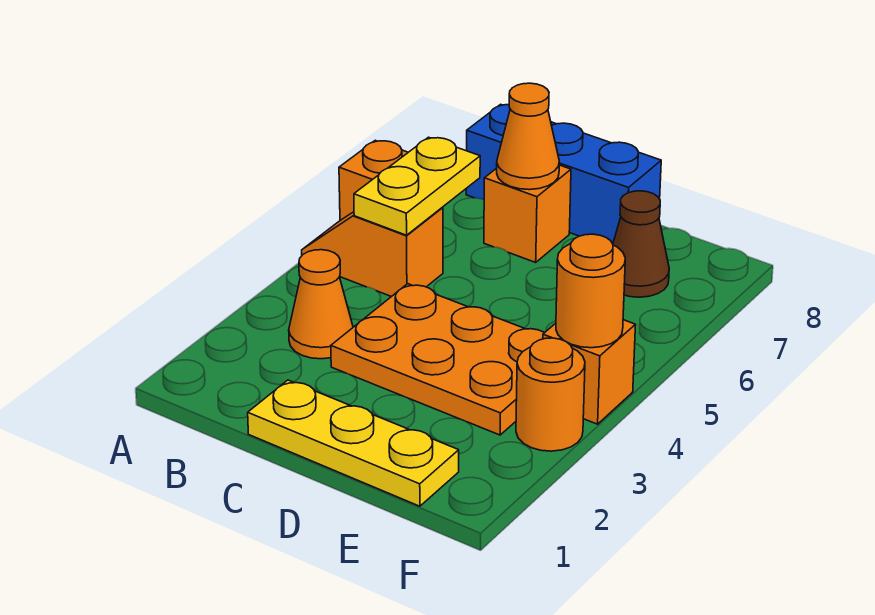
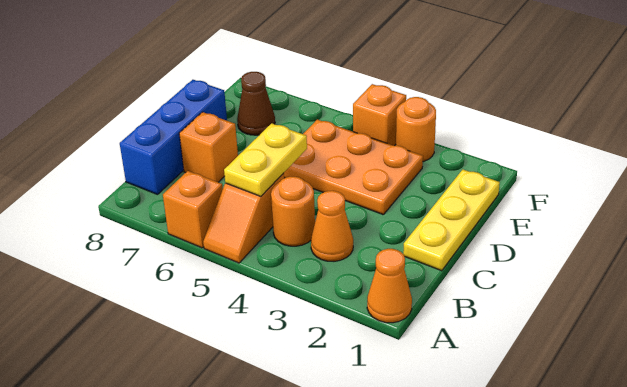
yellow plate B5:B6 level 2 -> yellow plate B5:C5 level 2
orange plate C3:E4 level 1 -> orange plate D3:E5 level 1
orange cone C7 level 2 -> orange cone A1 level 1
orange round brick F4 level 2 -> orange round brick B4 level 1

